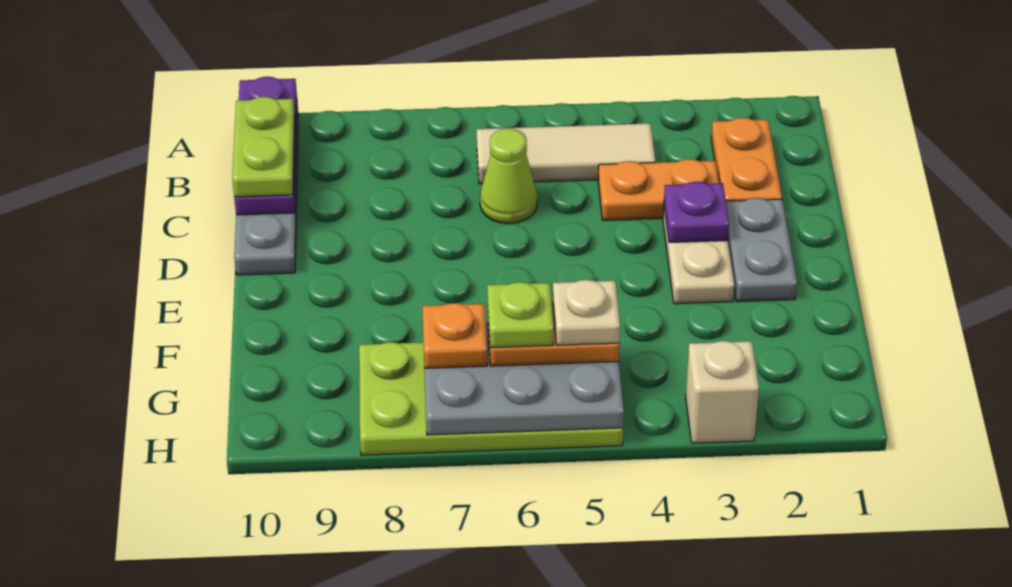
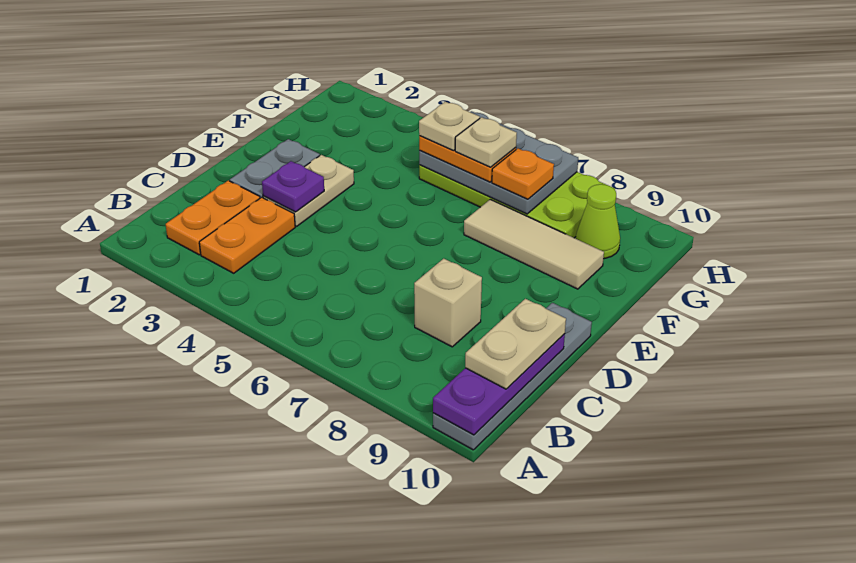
tan tile B4:B6 level 1 -> tan tile F7:F9 level 1
lime plate B10:C10 level 3 -> tan plate B10:C10 level 3
orange plate C3:C4 level 1 -> orange plate B3:C3 level 1
lime cone C6 level 1 -> lime cone G9 level 1
lime plate G6 level 4 -> tan plate G6 level 4
tan brick H3 level 1 -> tan brick C8 level 1

